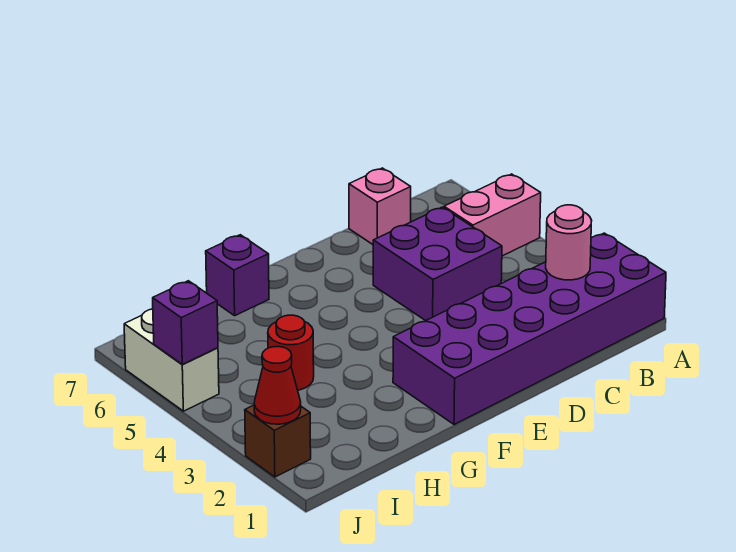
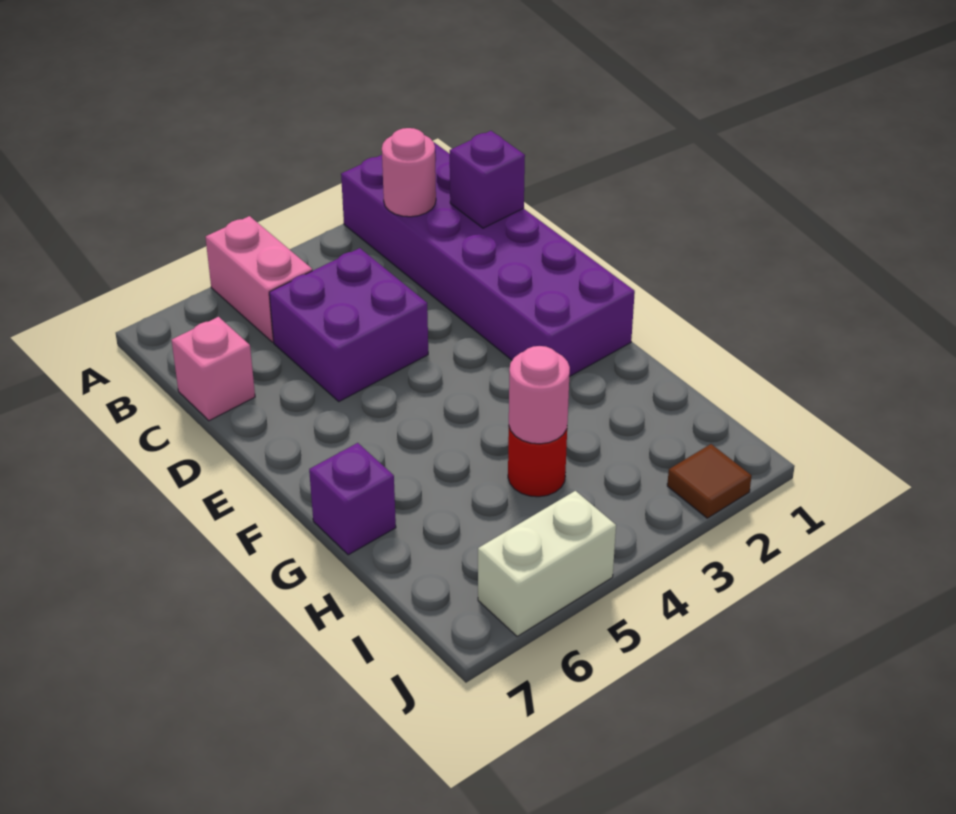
none -> pink round brick H4 level 2
brown brick J2 level 1 -> brown tile J2 level 1
red cone J2 level 2 -> none
purple brick J5 level 2 -> purple brick C1 level 2

